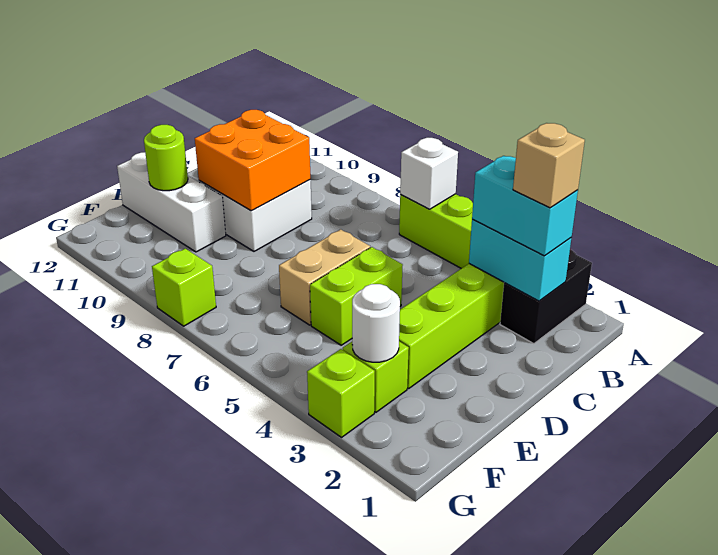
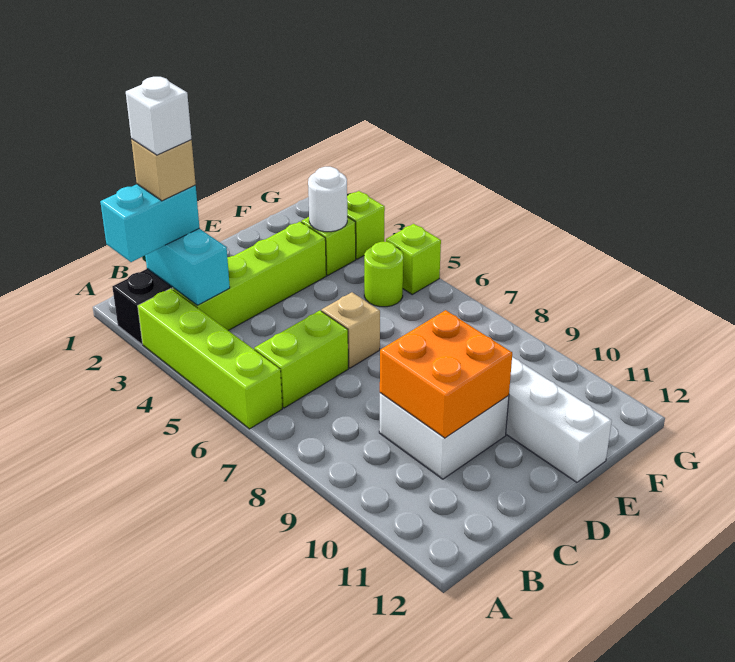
white brick A6 level 2 -> white brick B2 level 5
cyan brick B2:B3 level 3 -> cyan brick A2:B2 level 3
lime brick D5:E5 level 1 -> lime brick B6:C6 level 1
tan brick D6:E6 level 1 -> tan brick D6 level 1
lime round brick E11 level 2 -> lime round brick F5 level 1
lime brick G8 level 1 -> lime brick G5 level 1

